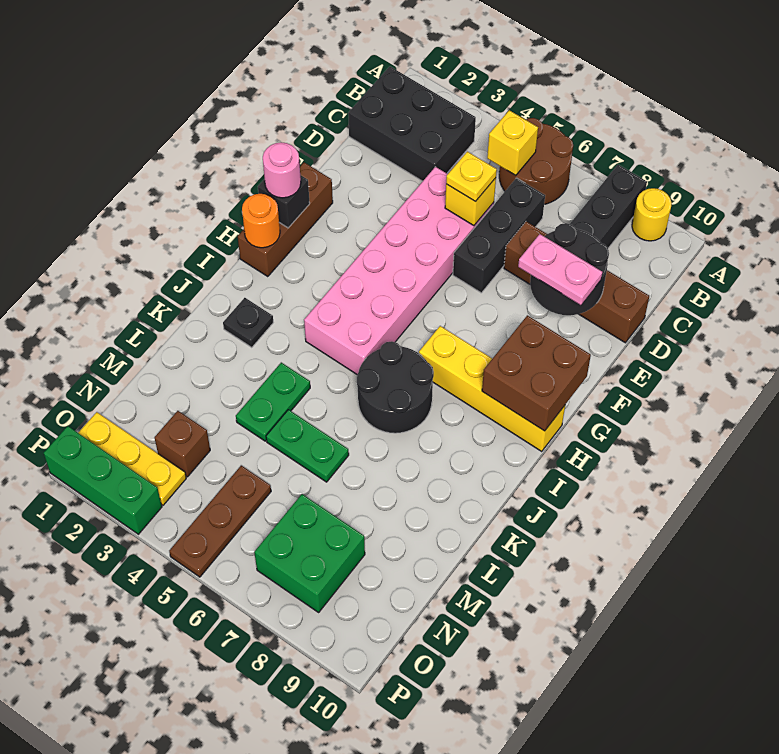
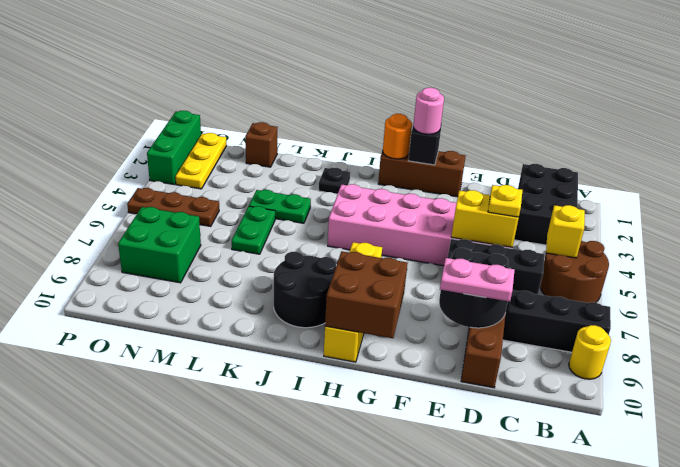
yellow brick D5 level 2 -> yellow brick D5:E5 level 2
pink plate E8:E9 level 3 -> pink plate D9:E9 level 3
black round brick I6:J7 level 1 -> black round brick I8:J9 level 1
brown brick N3 level 1 -> brown brick M1 level 1

